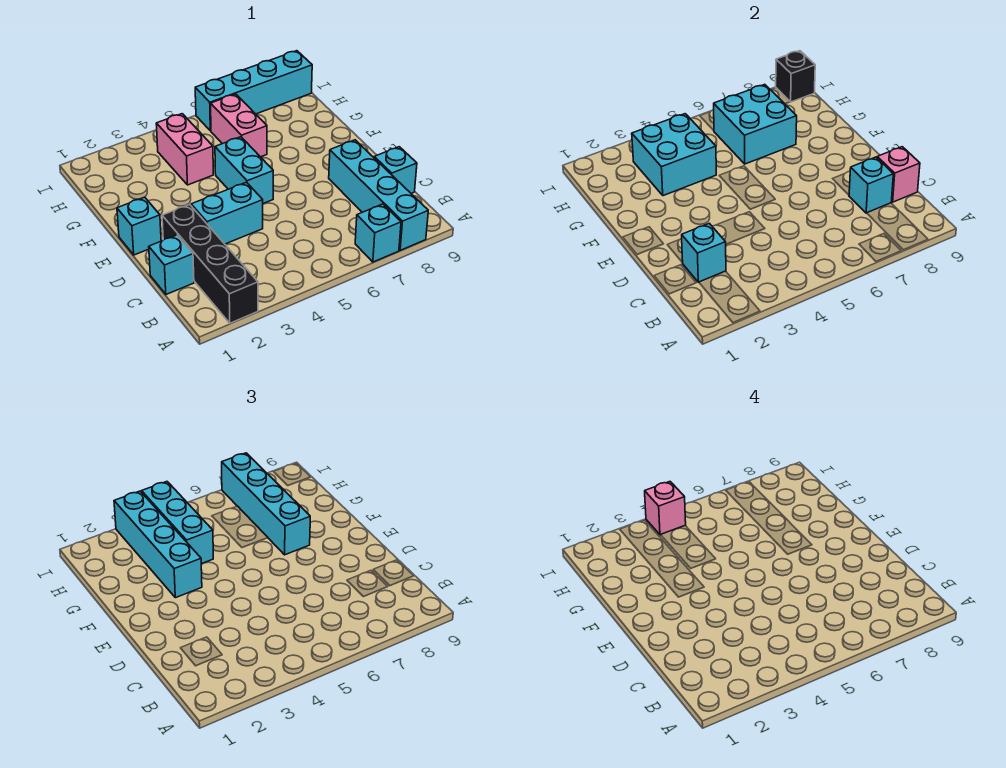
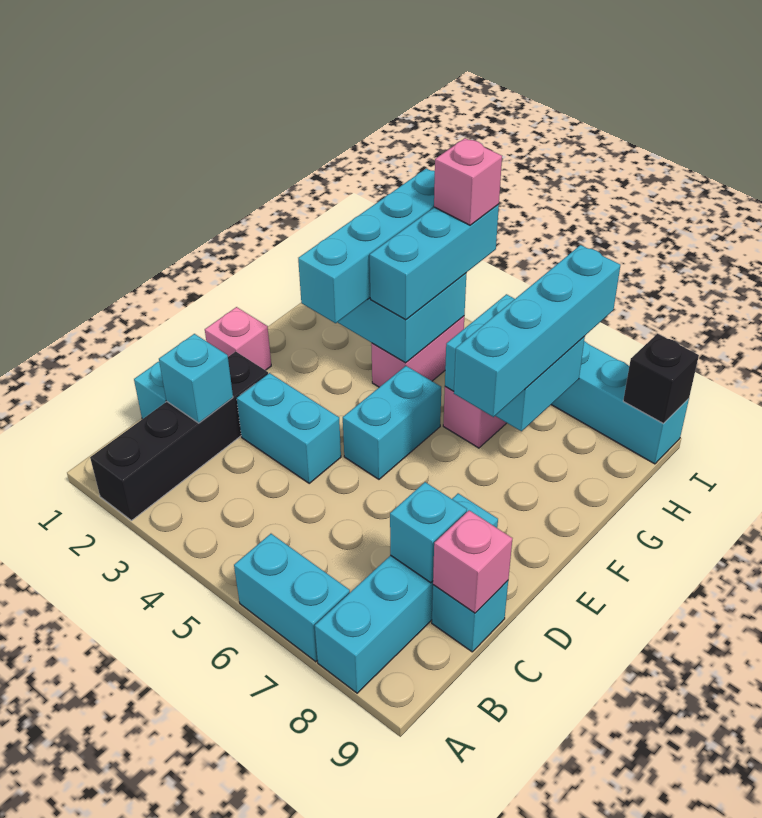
cyan brick A7 level 1 -> cyan brick A6:A7 level 1
cyan brick E1 level 1 -> pink brick E1 level 1

